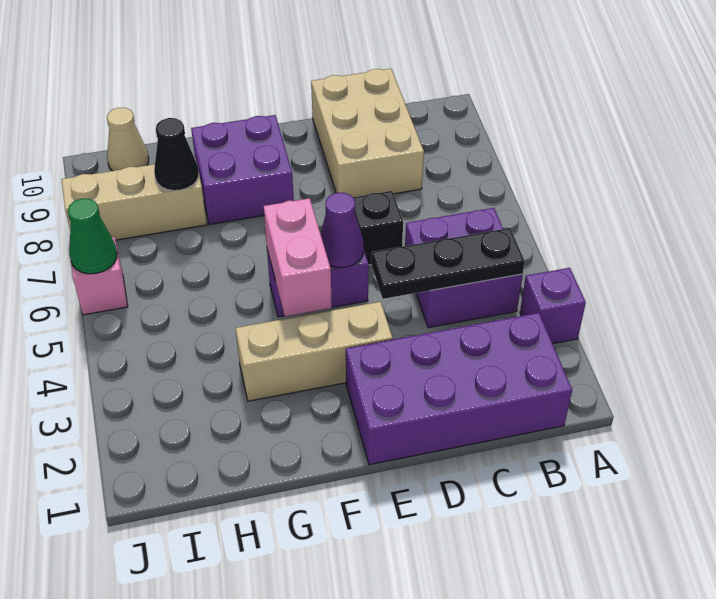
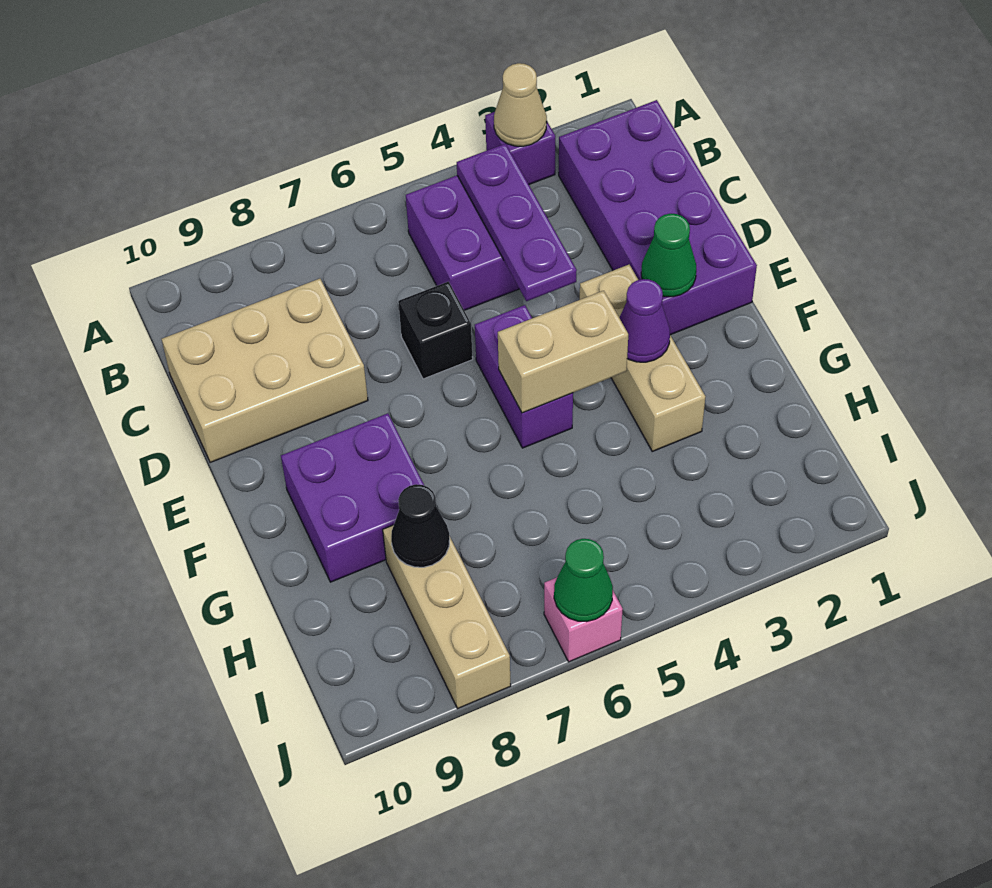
black plate B4:D4 level 2 -> purple plate B4:D4 level 2
none -> green cone E2 level 2
purple cone E5 level 2 -> purple cone F3 level 2
pink brick F4:F5 level 2 -> tan brick F4:F5 level 2
tan cone I10 level 1 -> tan cone A3 level 2

